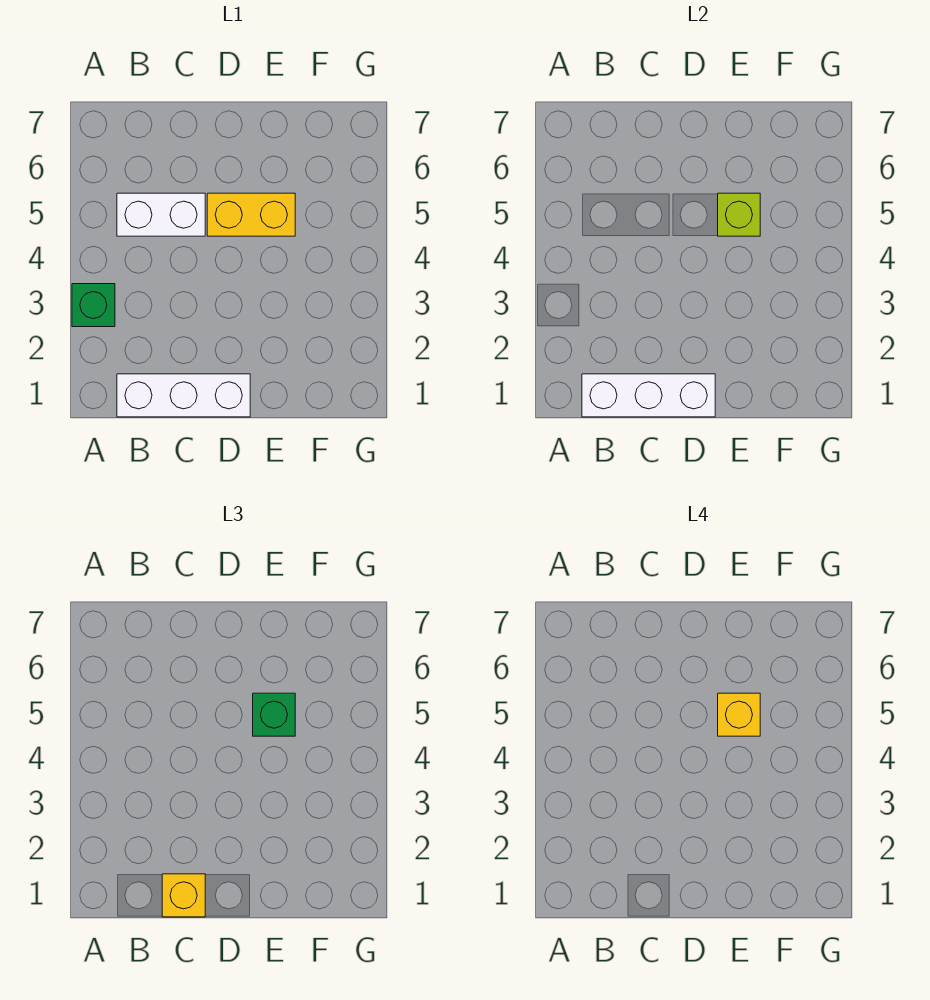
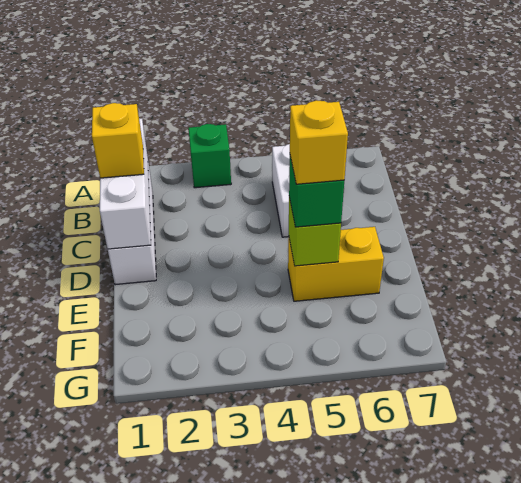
yellow brick D5:E5 level 1 -> yellow brick E5:E6 level 1

